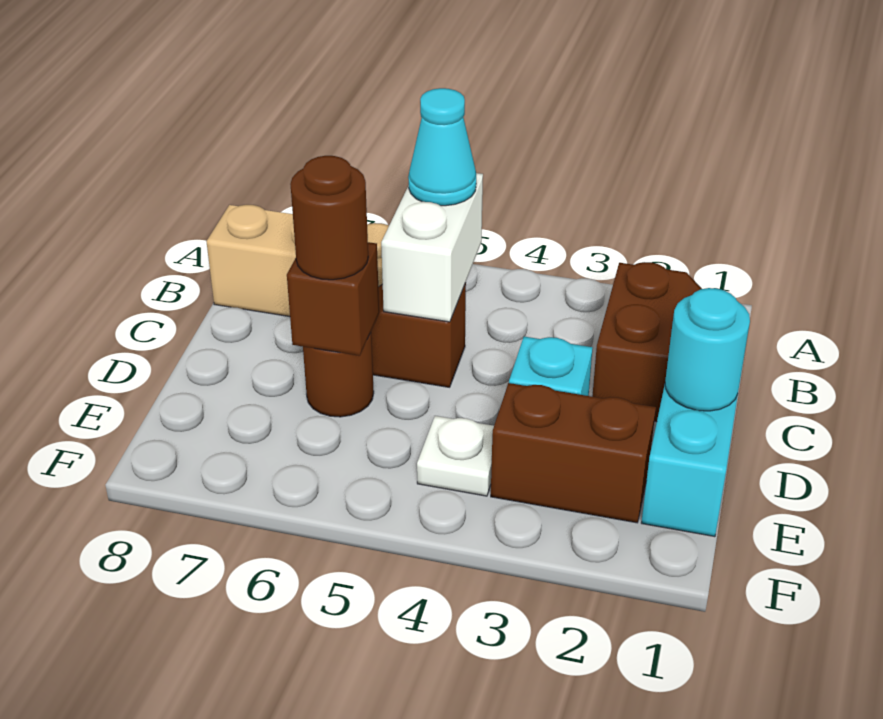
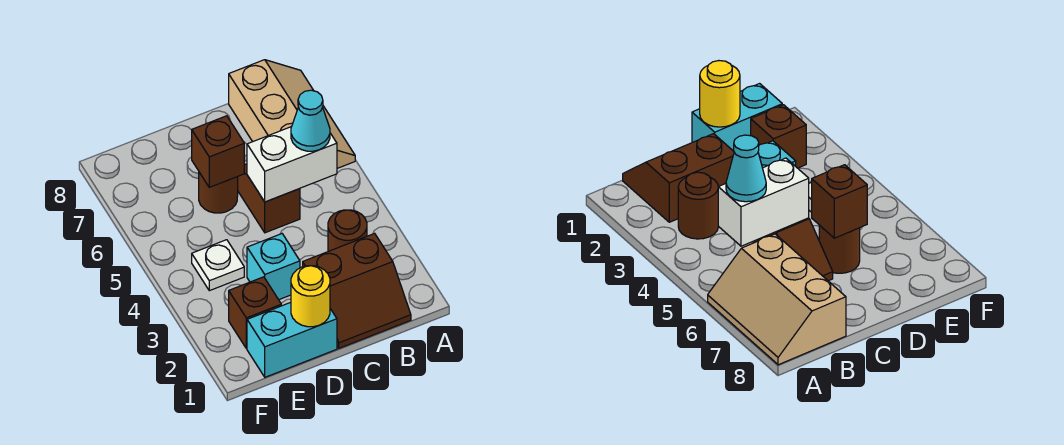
cyan round brick D1 level 2 -> yellow round brick D1 level 2
brown round brick D6 level 3 -> brown round brick B3 level 1
brown brick E2:E3 level 1 -> brown brick E2 level 1

